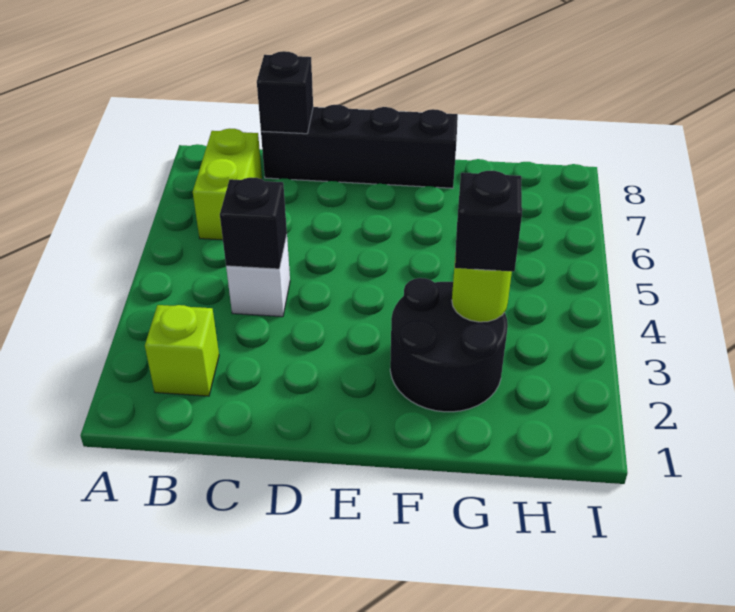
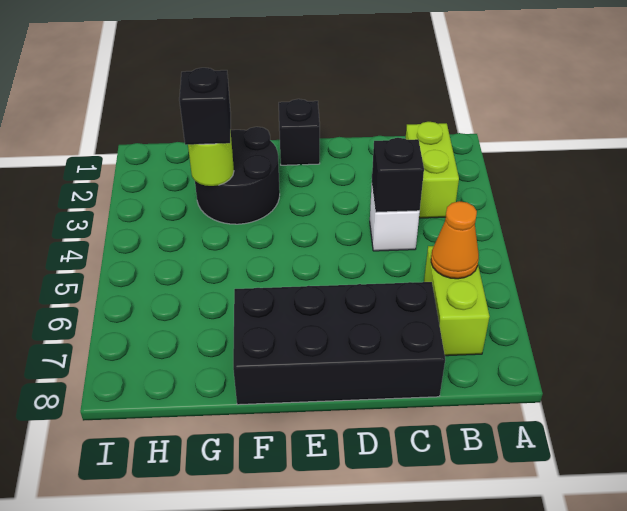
lime brick B2 level 1 -> lime brick B2:B3 level 1
none -> orange cone B6 level 2
black brick C8:F8 level 1 -> black brick C7:F8 level 1
black brick C8 level 2 -> black brick E1 level 1

